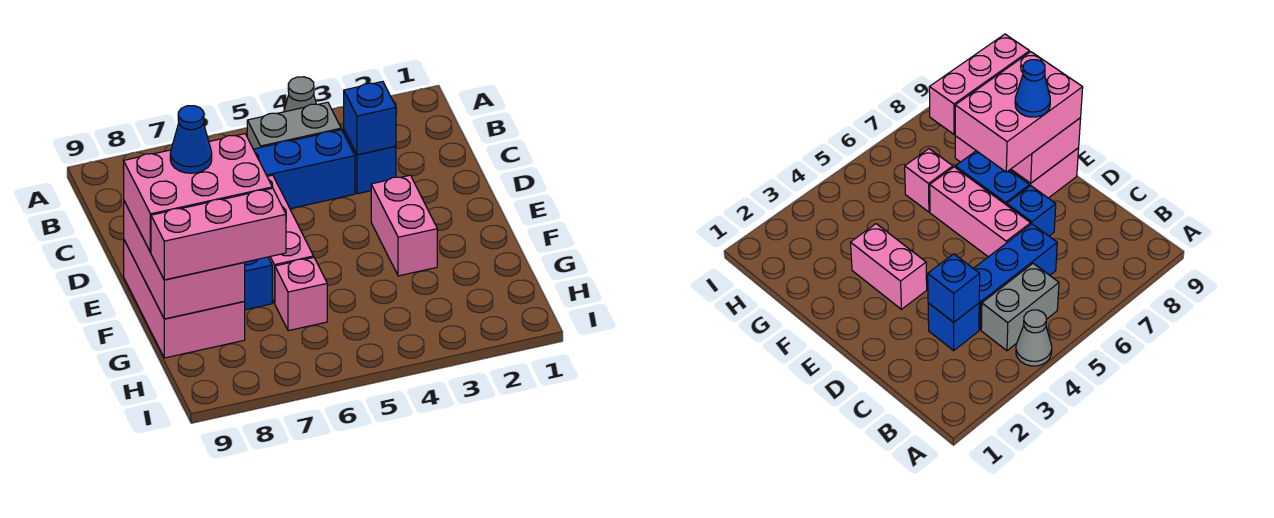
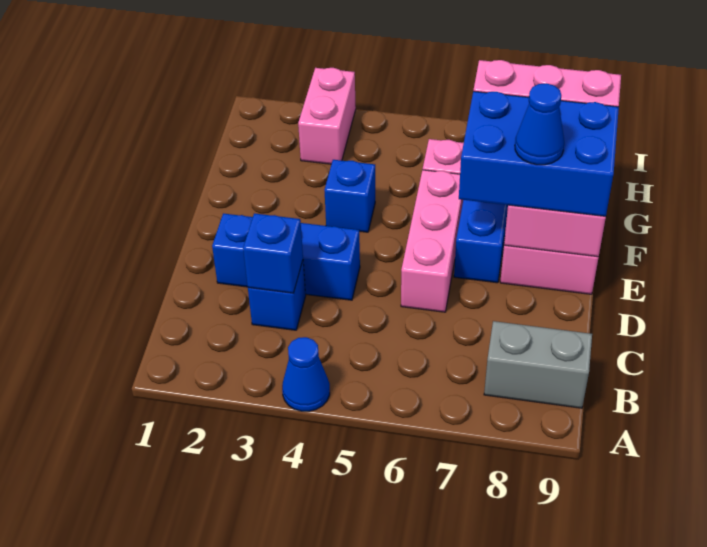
grey cone A4 level 1 -> blue cone A4 level 1
grey brick B4:B5 level 1 -> grey brick B8:B9 level 1
blue brick C4:C6 level 1 -> blue brick D2:D4 level 1
blue brick D7 level 1 -> blue brick F4 level 1
pink brick E3:F3 level 1 -> pink brick H3:I3 level 1
pink brick E7:F9 level 3 -> blue brick E7:F9 level 3

